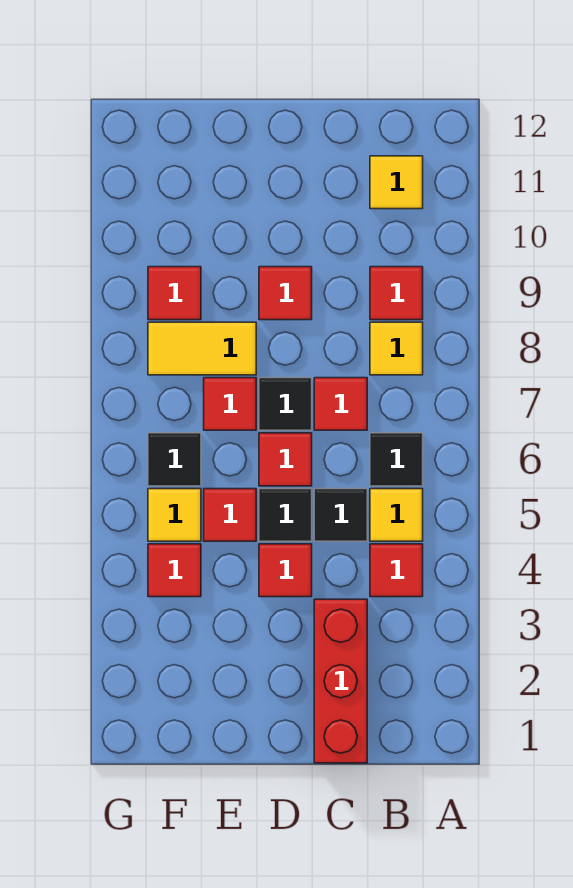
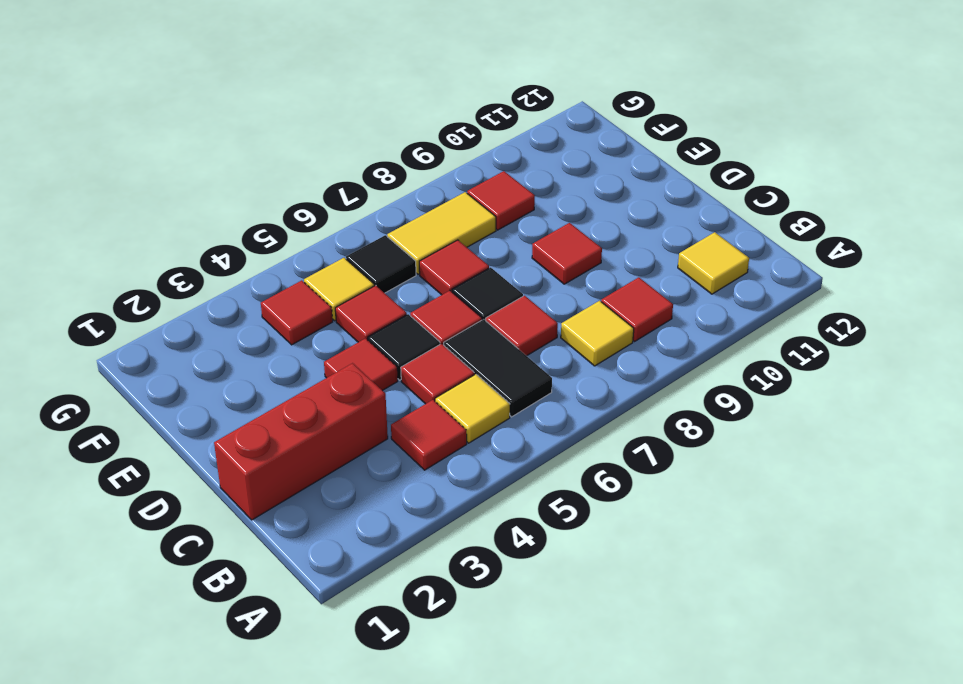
black tile B6 level 1 -> black tile B6:C6 level 1
black tile C5 level 1 -> red tile C5 level 1
yellow tile E8:F8 level 1 -> yellow tile F7:F8 level 1

